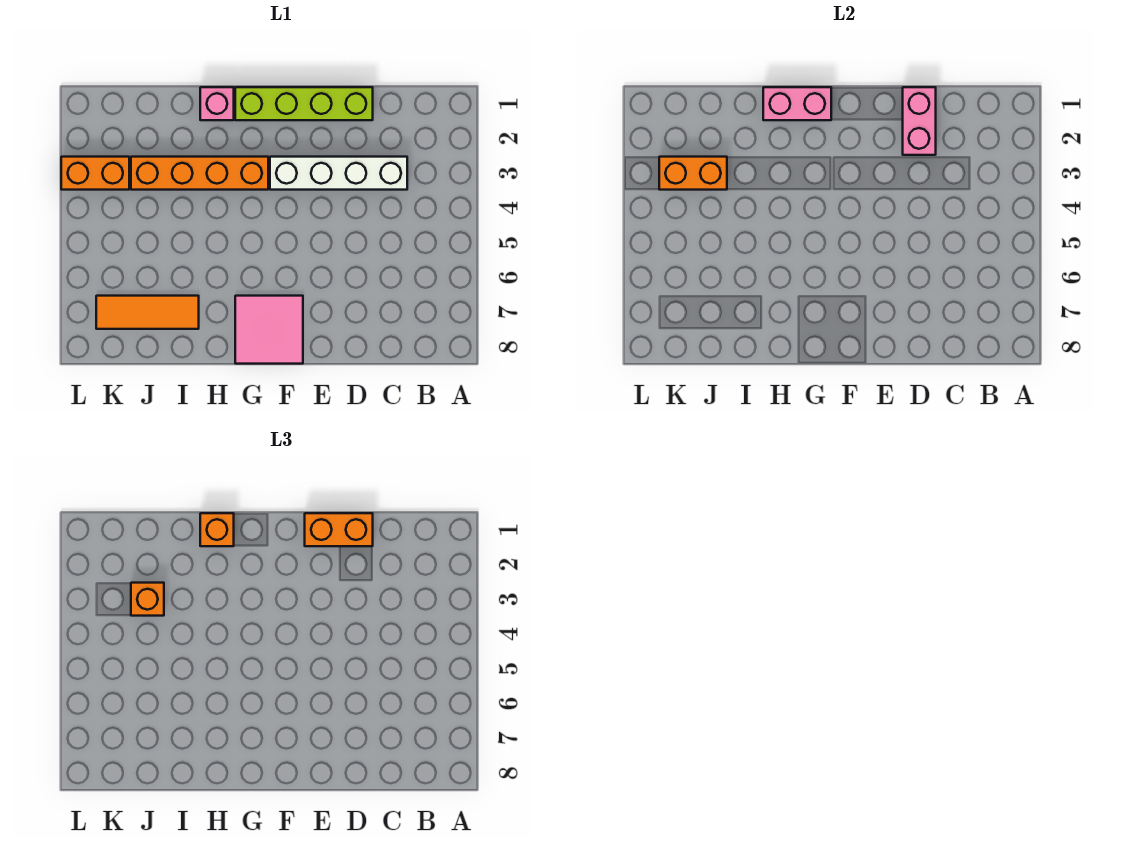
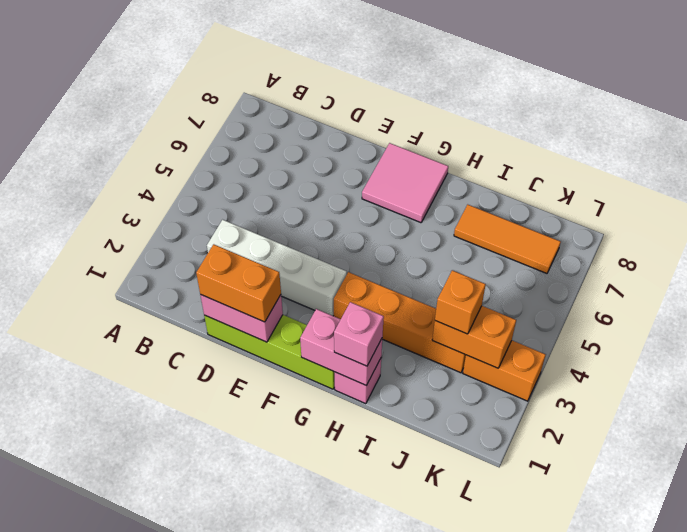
pink brick D1:D2 level 2 -> pink brick D1:E1 level 2
orange brick H1 level 3 -> pink brick H1 level 3

